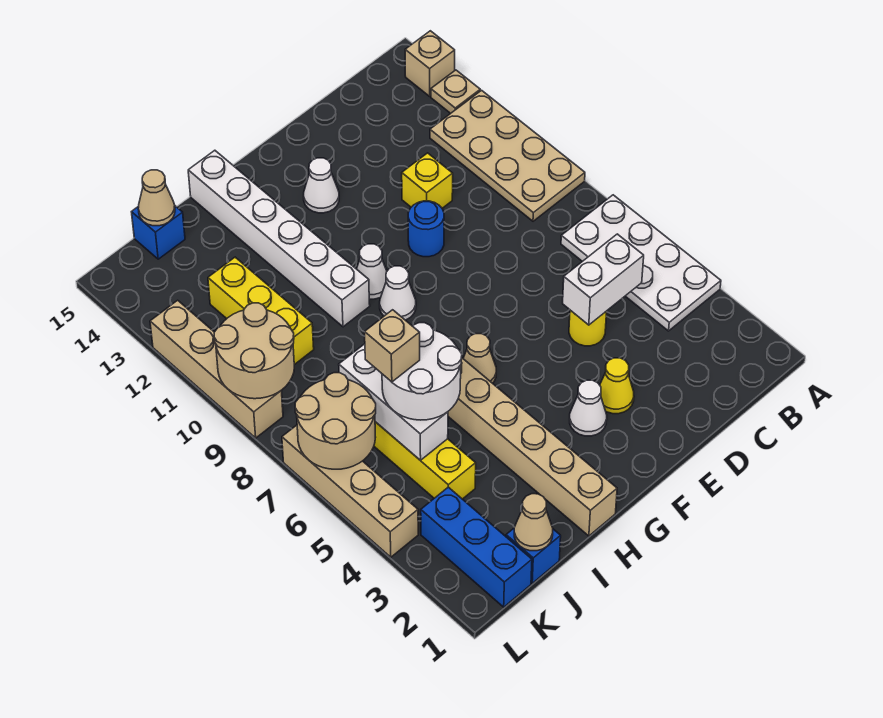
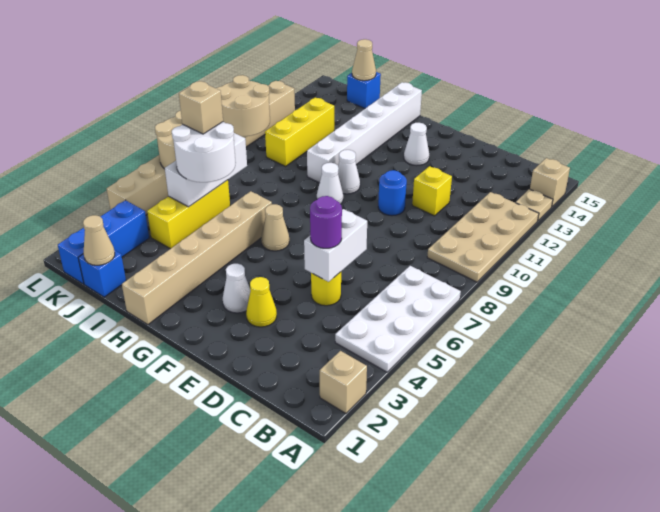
none -> tan brick A2 level 1
white brick C5:D5 level 2 -> white brick D5:D6 level 2
none -> purple round brick D5 level 3

